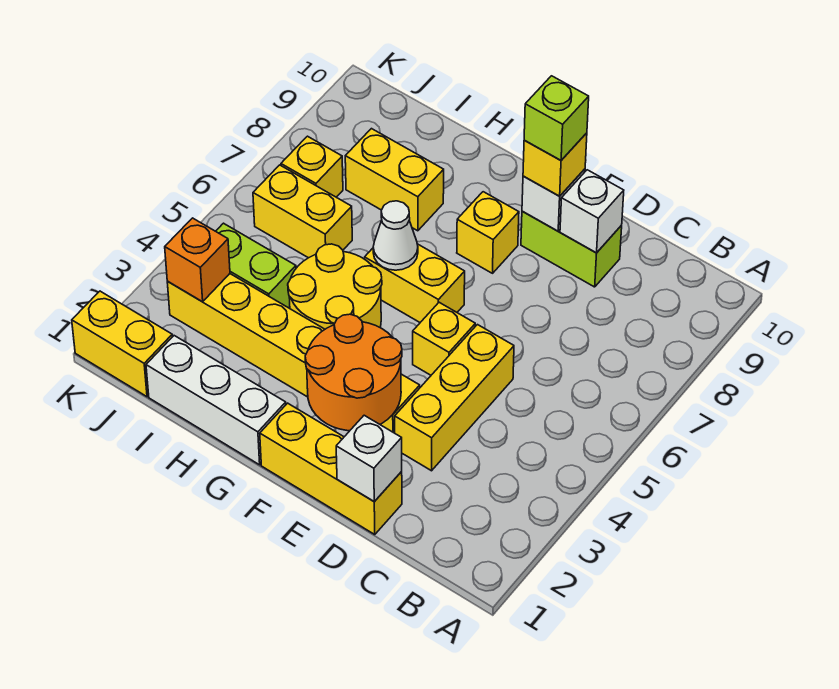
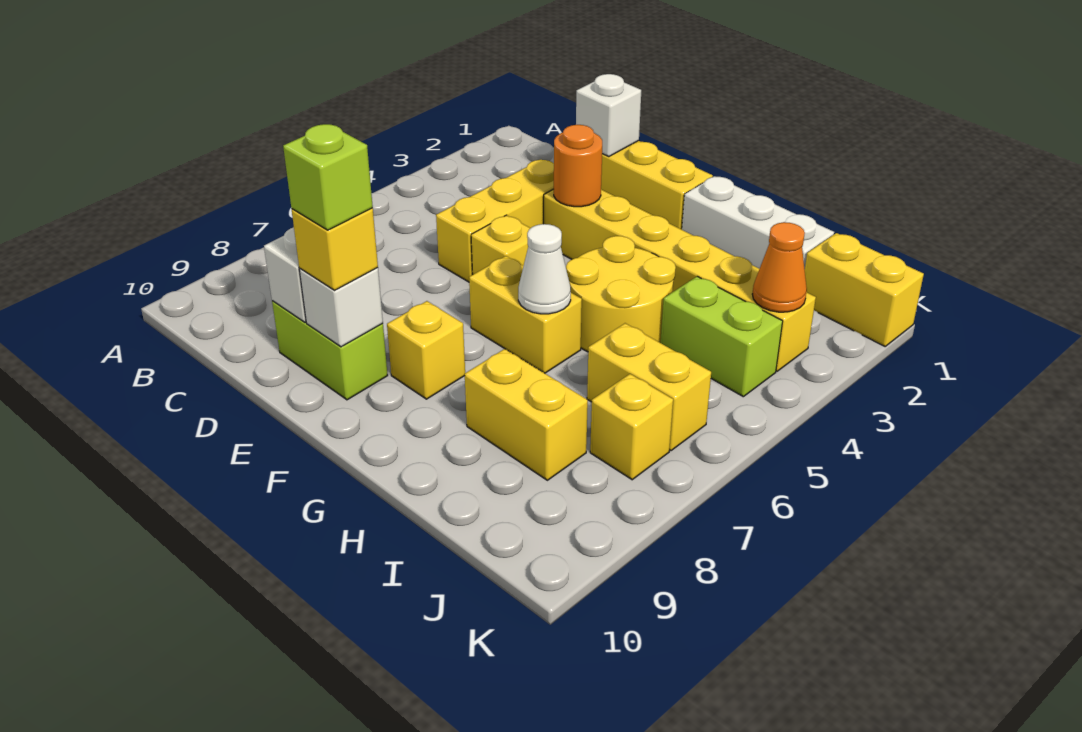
orange round brick E2:F3 level 2 -> orange round brick E3 level 2
orange brick J3 level 2 -> orange cone J3 level 2

